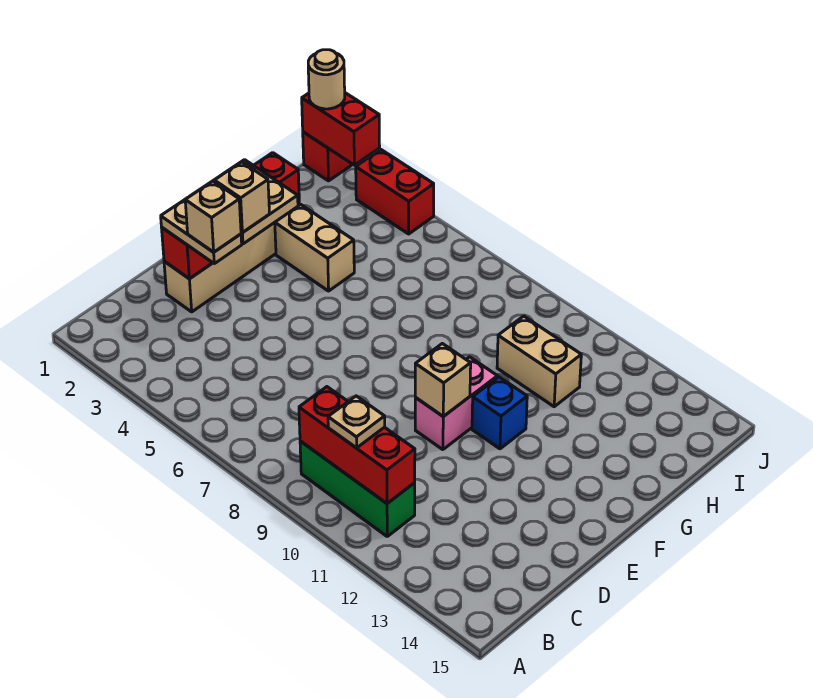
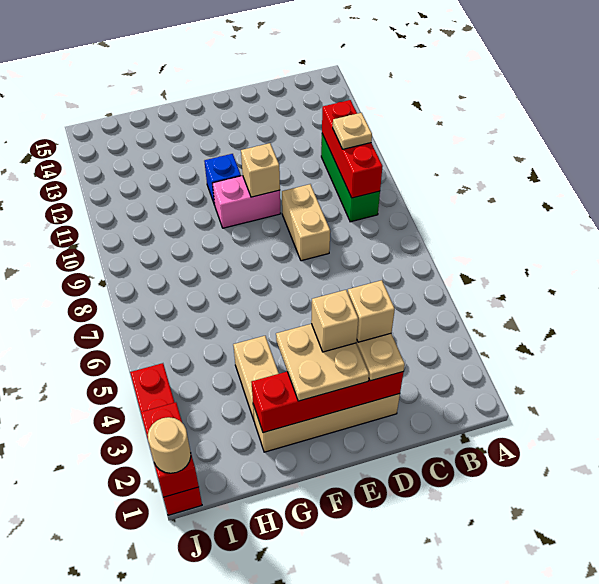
tan brick H10:H11 level 1 -> tan brick D8:D9 level 1

